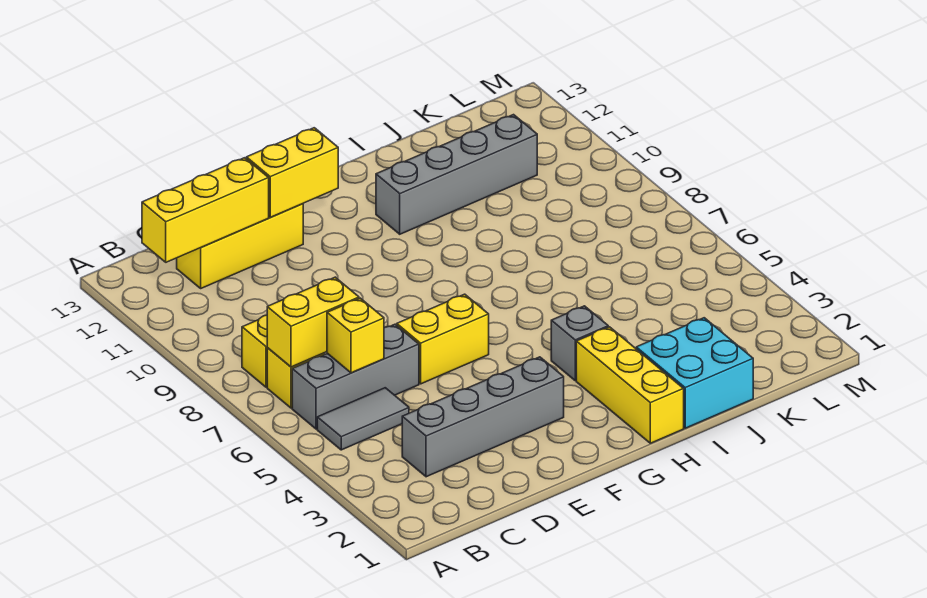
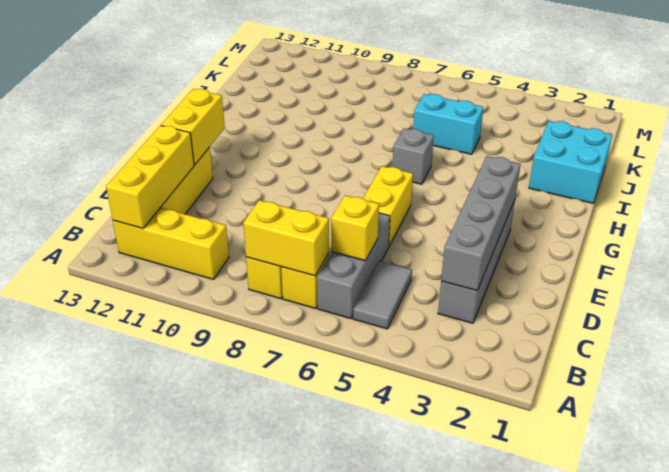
yellow brick B7:C7 level 2 -> yellow brick B7:B8 level 2
yellow brick H1:H3 level 1 -> yellow brick B10:B12 level 1
grey brick H4 level 1 -> grey brick H6 level 1
grey brick H11:K11 level 1 -> grey brick C3:F3 level 2
none -> cyan brick J5:J6 level 1

